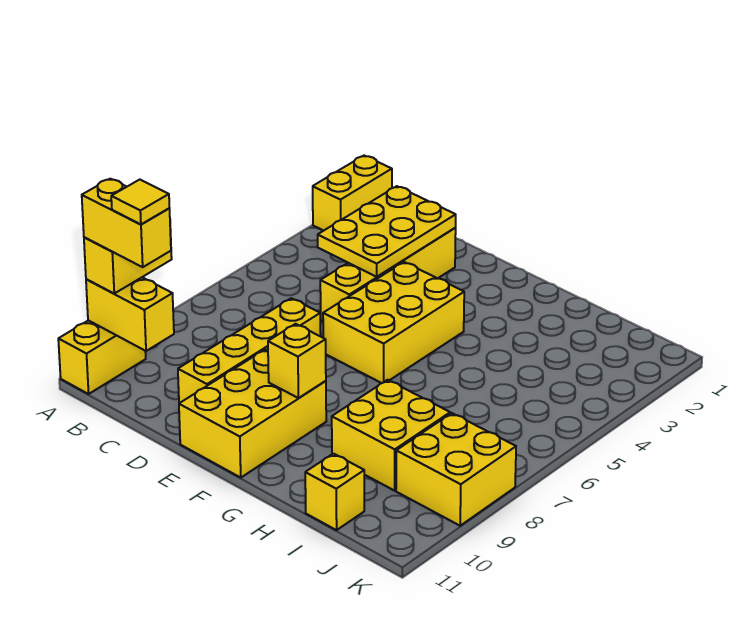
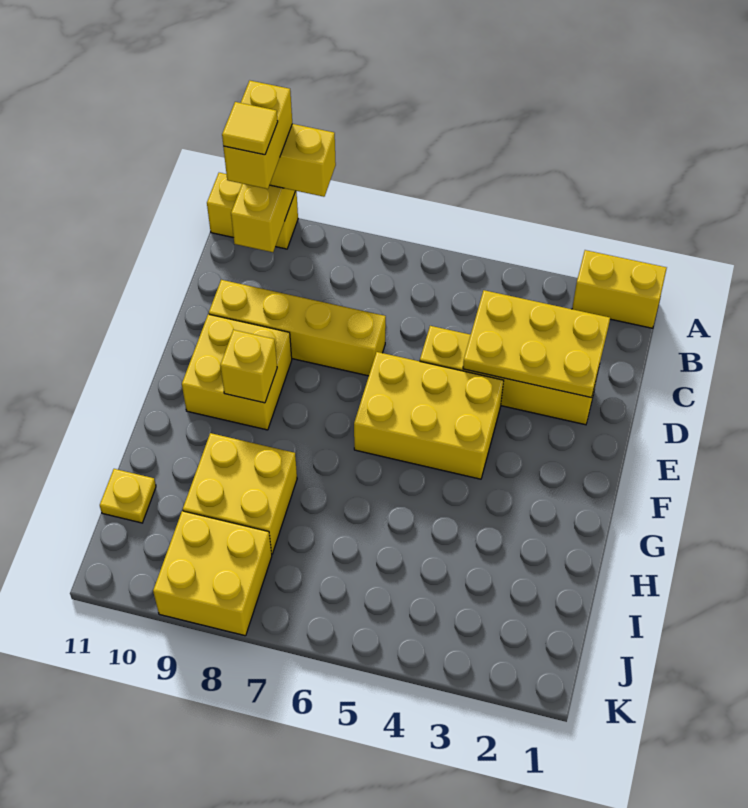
yellow brick E9:F11 level 1 -> yellow brick E9:F10 level 1
yellow brick I11 level 1 -> yellow plate I11 level 1

